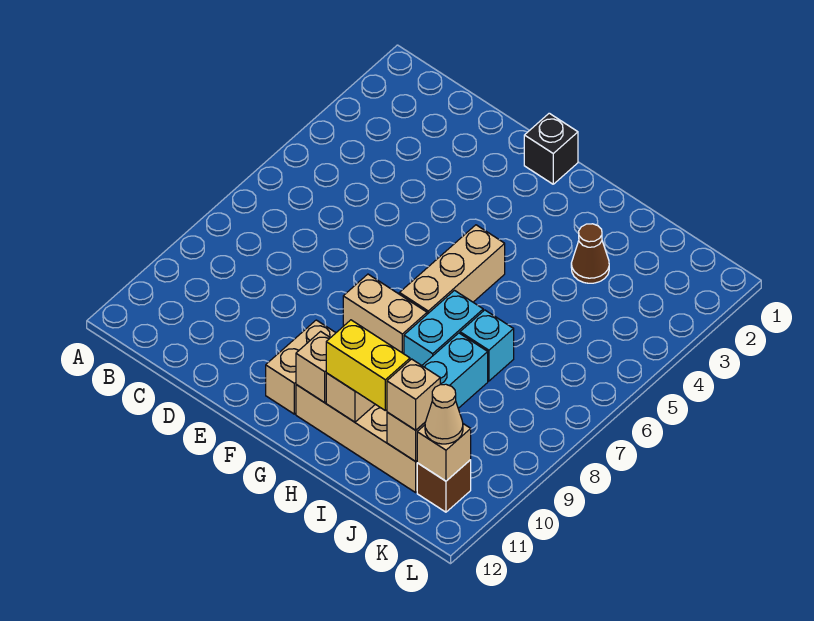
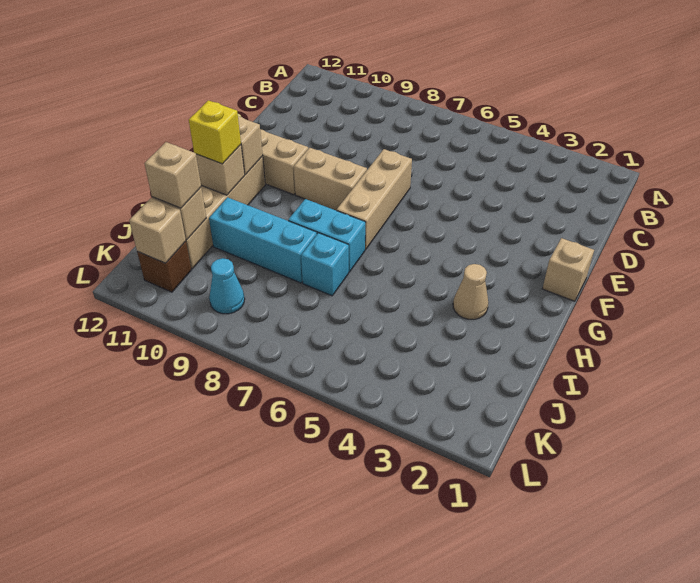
black brick F1 level 1 -> tan brick F1 level 1
tan brick F8:G8 level 1 -> tan brick F8:F9 level 1
tan brick G5:G7 level 1 -> tan brick E7:G7 level 1
yellow brick H11:I11 level 3 -> yellow brick H11 level 3
brown cone I3 level 1 -> none
none -> cyan cone K9 level 1
tan cone K11 level 3 -> tan cone H3 level 1

